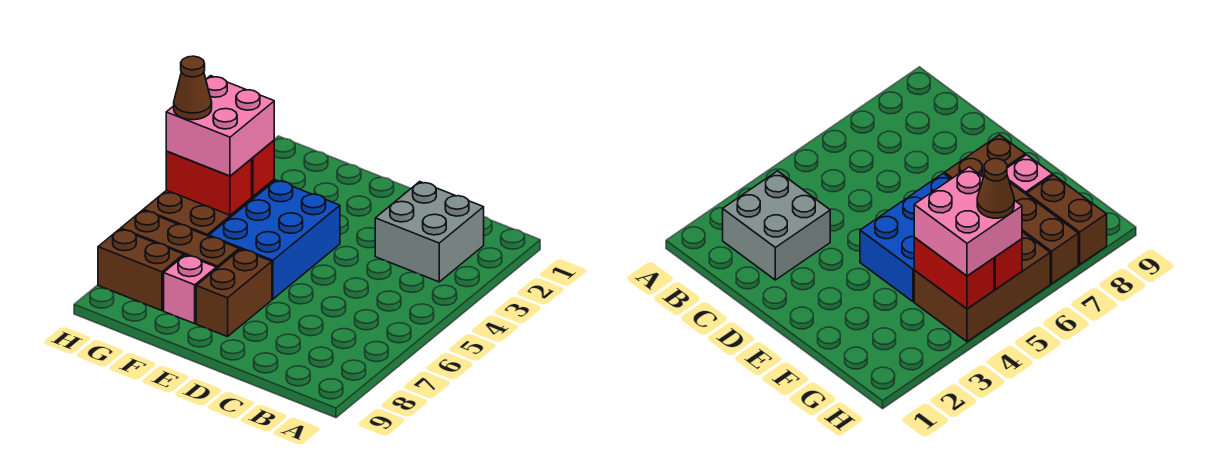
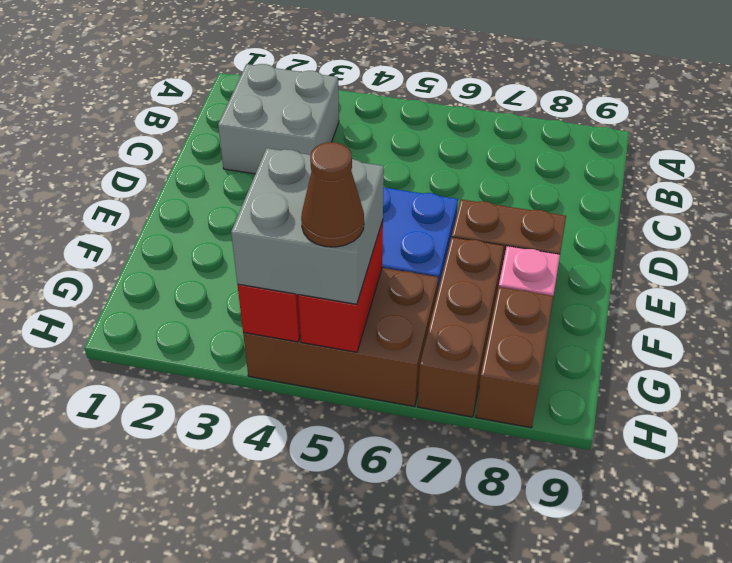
pink brick G4:H5 level 3 -> grey brick G4:H5 level 3

